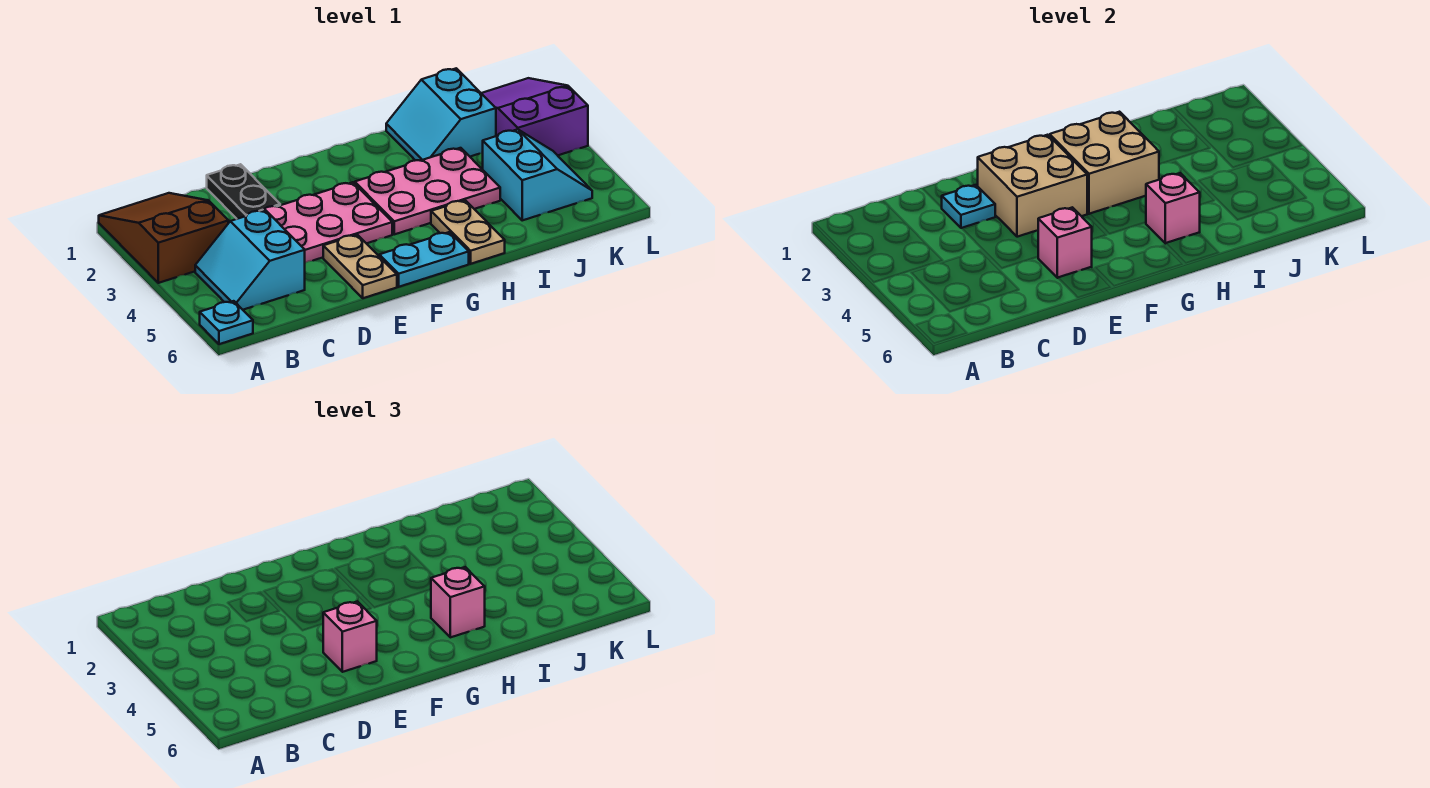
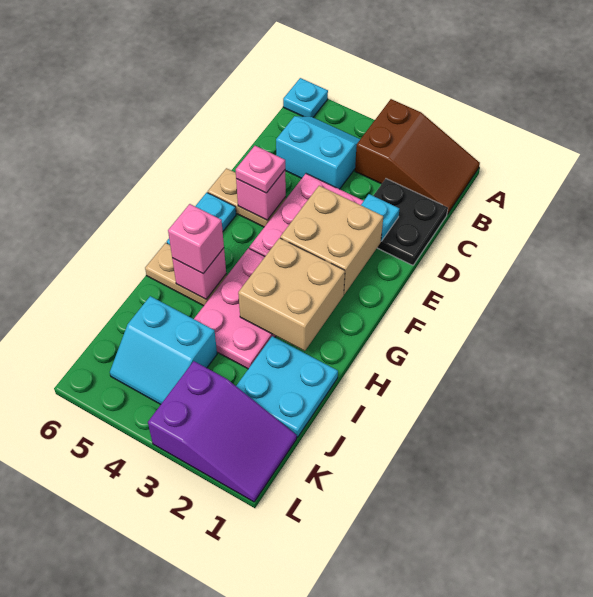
black plate D1:D2 level 1 -> black plate C1:D2 level 1
pink brick E5 level 3 -> pink plate E5 level 3
cyan slope I1:J2 level 1 top J -> cyan plate I1:J2 level 1

